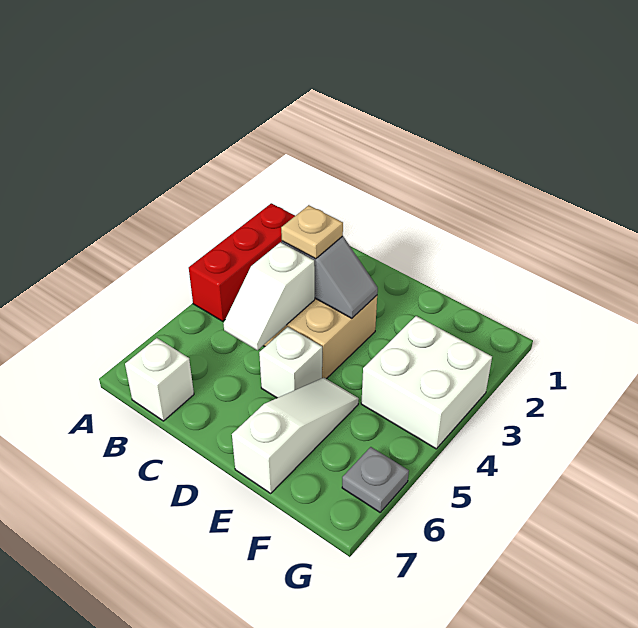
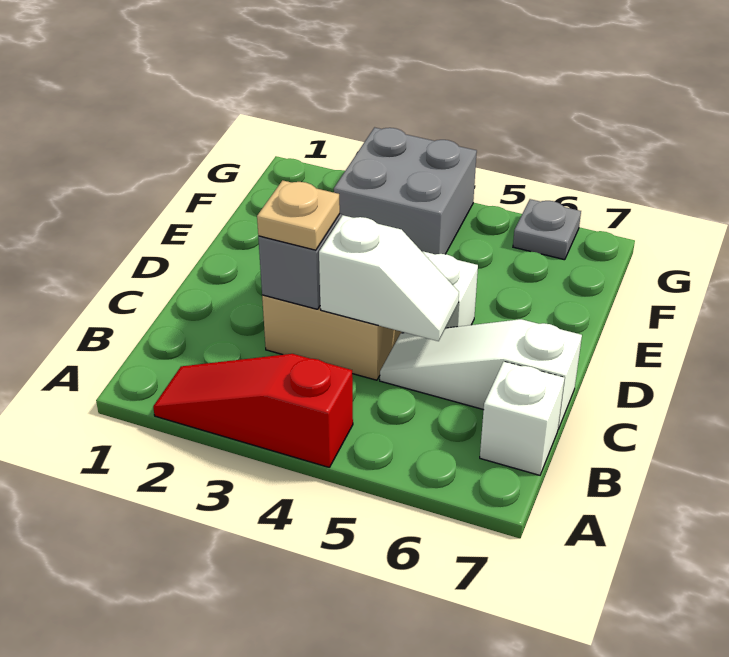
red brick A2:A4 level 1 -> red slope A2:A4 level 1 top 4
white slope E5:E7 level 1 top 7 -> white slope C5:C7 level 1 top 7
white brick F3:G4 level 1 -> grey brick F3:G4 level 1

